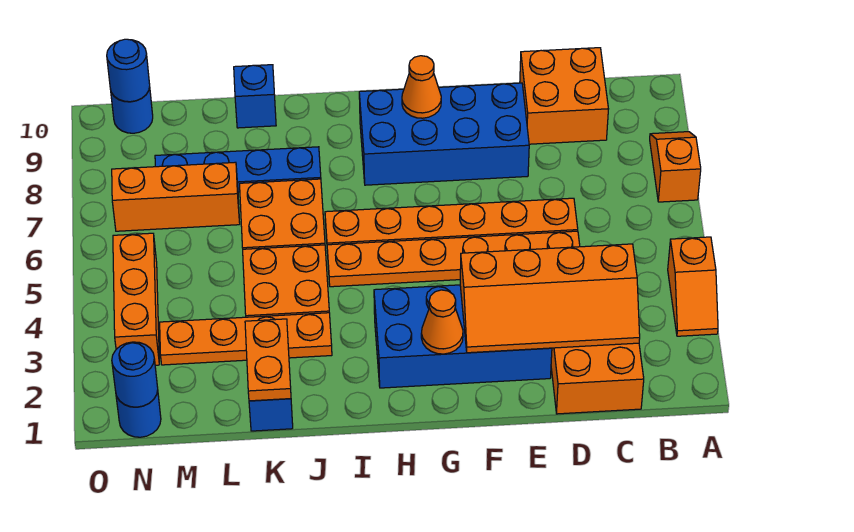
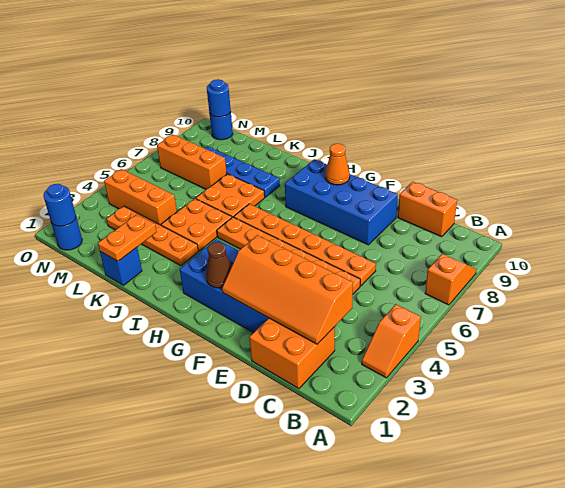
orange brick C9:D10 level 1 -> orange brick C10:D10 level 1
orange cone G2 level 2 -> brown cone G2 level 2
blue brick K10 level 1 -> none
orange brick N3:N5 level 1 -> orange brick L4:N4 level 1

